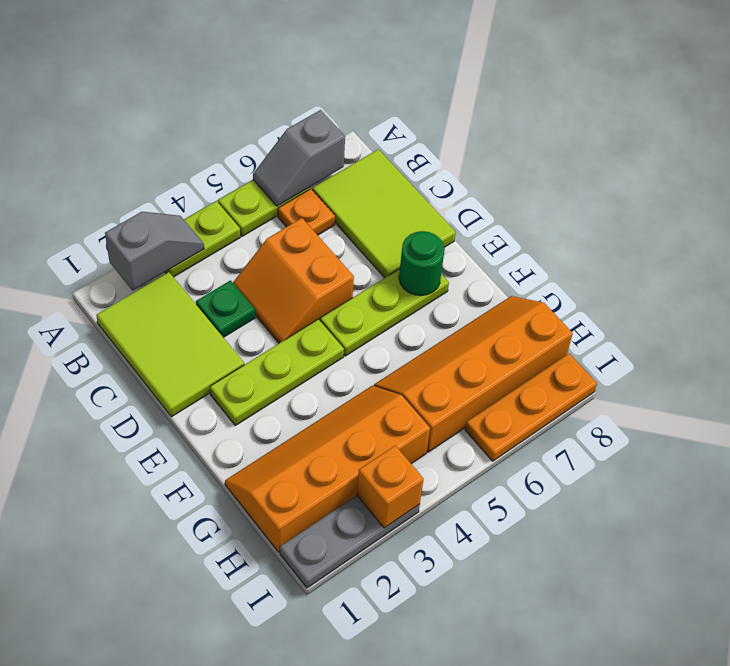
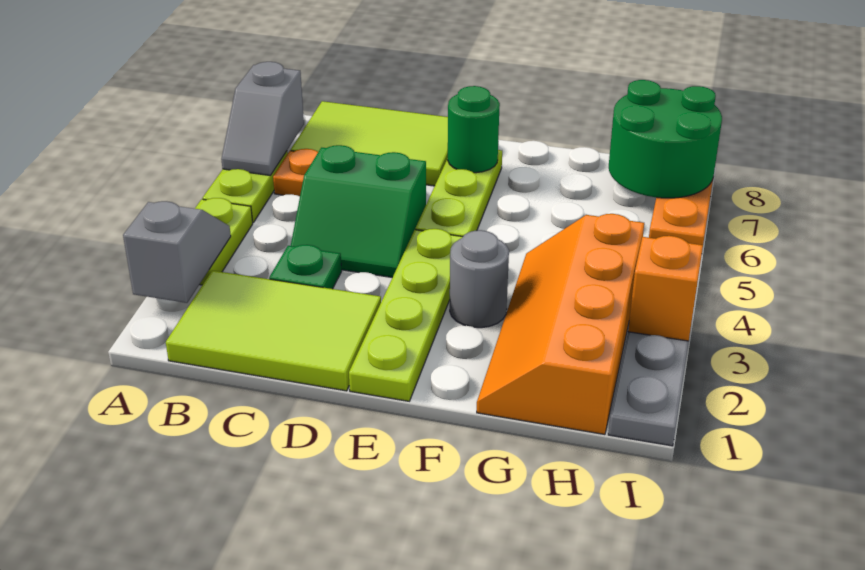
orange slope C4:D5 level 1 top 5 -> green slope C4:D5 level 1 top 5
lime plate E2:E4 level 1 -> lime plate E1:E4 level 1
none -> grey round brick F3 level 1
orange slope G5:H8 level 1 top H -> none
none -> green round brick H7:I8 level 2

